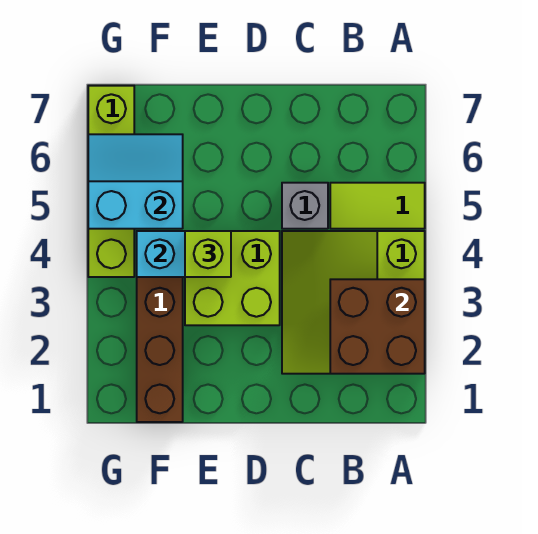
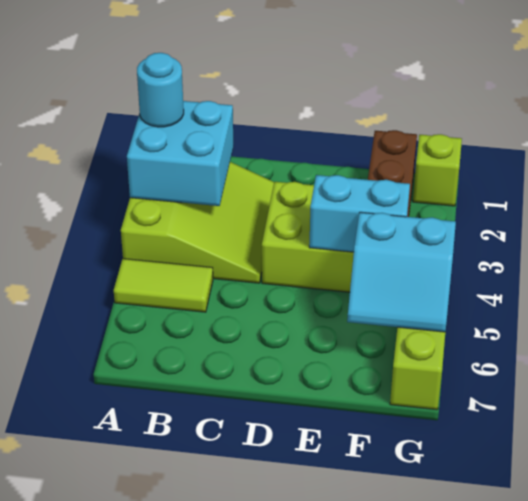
brown brick A2:B3 level 2 -> cyan brick A2:B3 level 2
none -> cyan round brick A2 level 3
grey brick C5 level 1 -> none
lime brick E4 level 3 -> lime brick G1 level 1

